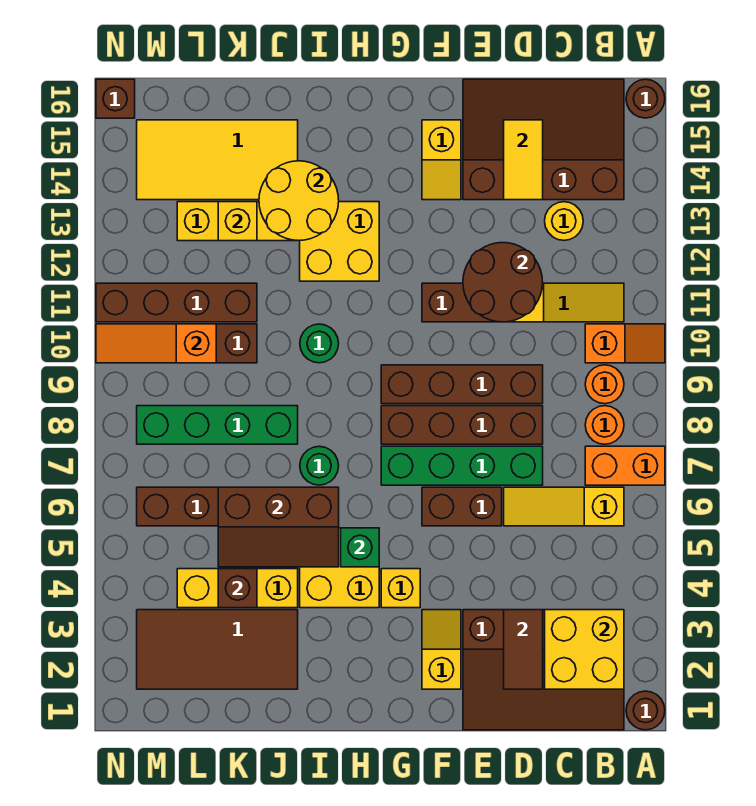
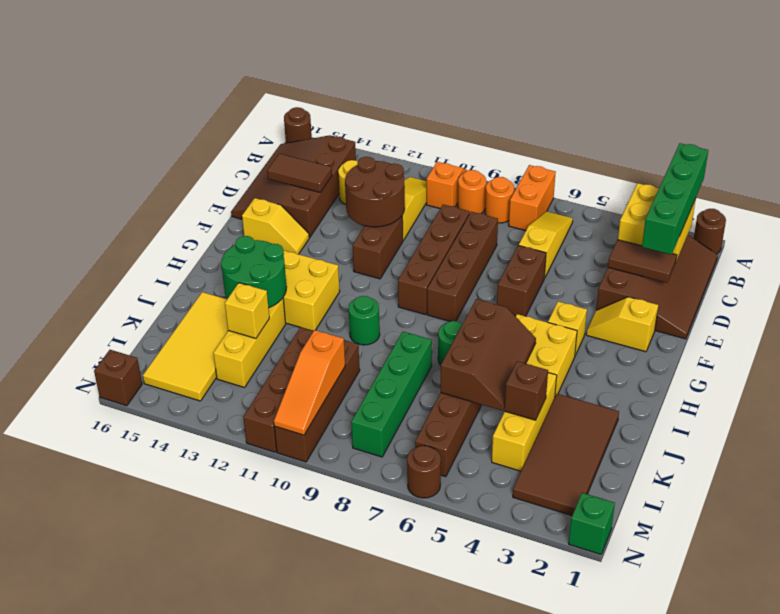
yellow slope B6:D6 level 1 top B -> yellow slope B6:D6 level 1 top D
green brick D7:G7 level 1 -> green brick A2:D2 level 3
yellow tile D14:D15 level 2 -> brown tile D14:D15 level 2
green brick H5 level 2 -> green brick N1 level 1
yellow round brick I13:J14 level 2 -> green round brick I13:J14 level 2
none -> brown round brick N6 level 1

